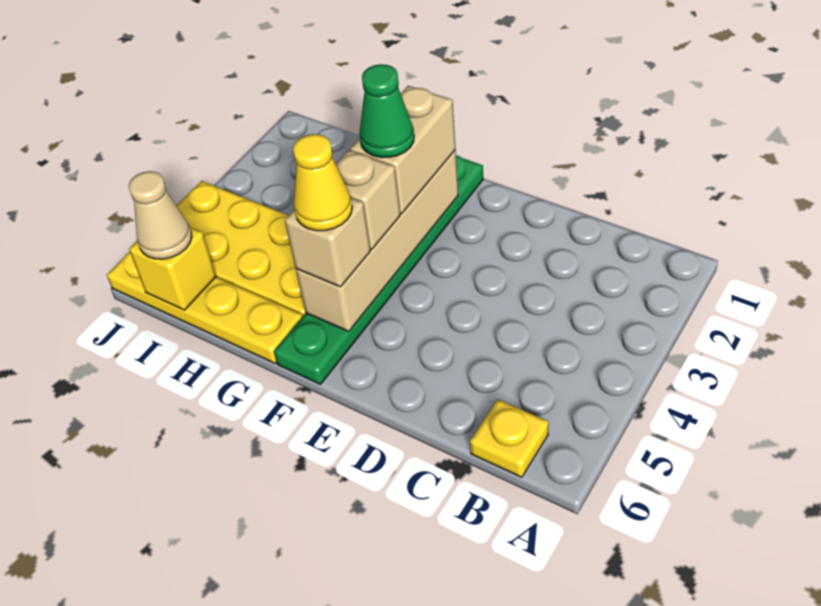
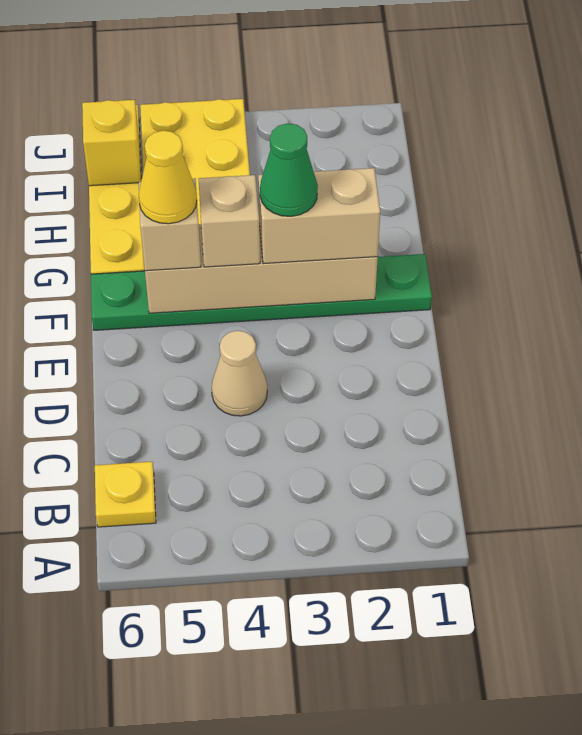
tan cone I6 level 3 -> tan cone D4 level 1

